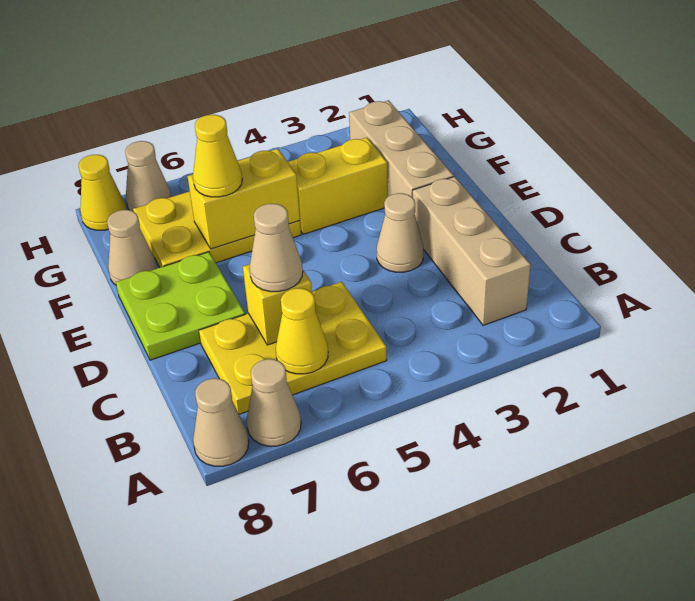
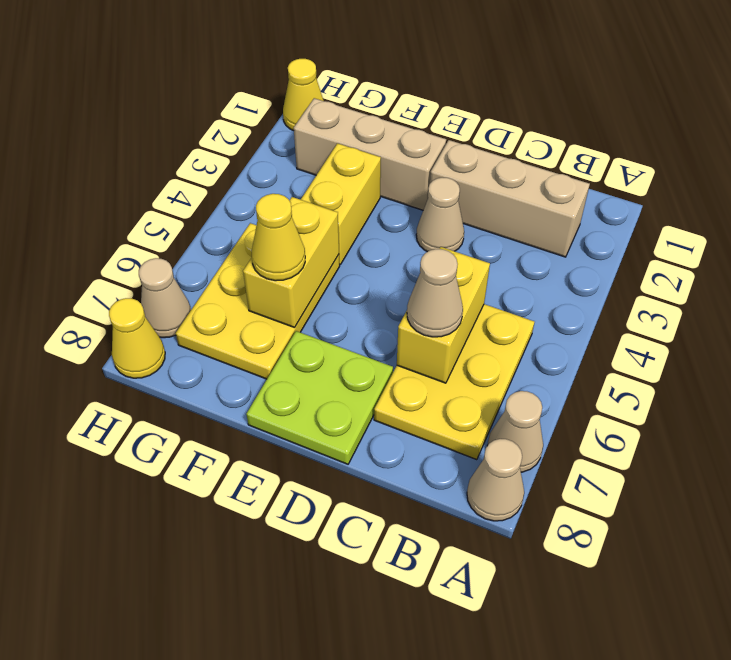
yellow cone B6 level 2 -> yellow cone H1 level 1
yellow brick C6 level 2 -> yellow brick C5:C6 level 2
tan cone F8 level 1 -> none

